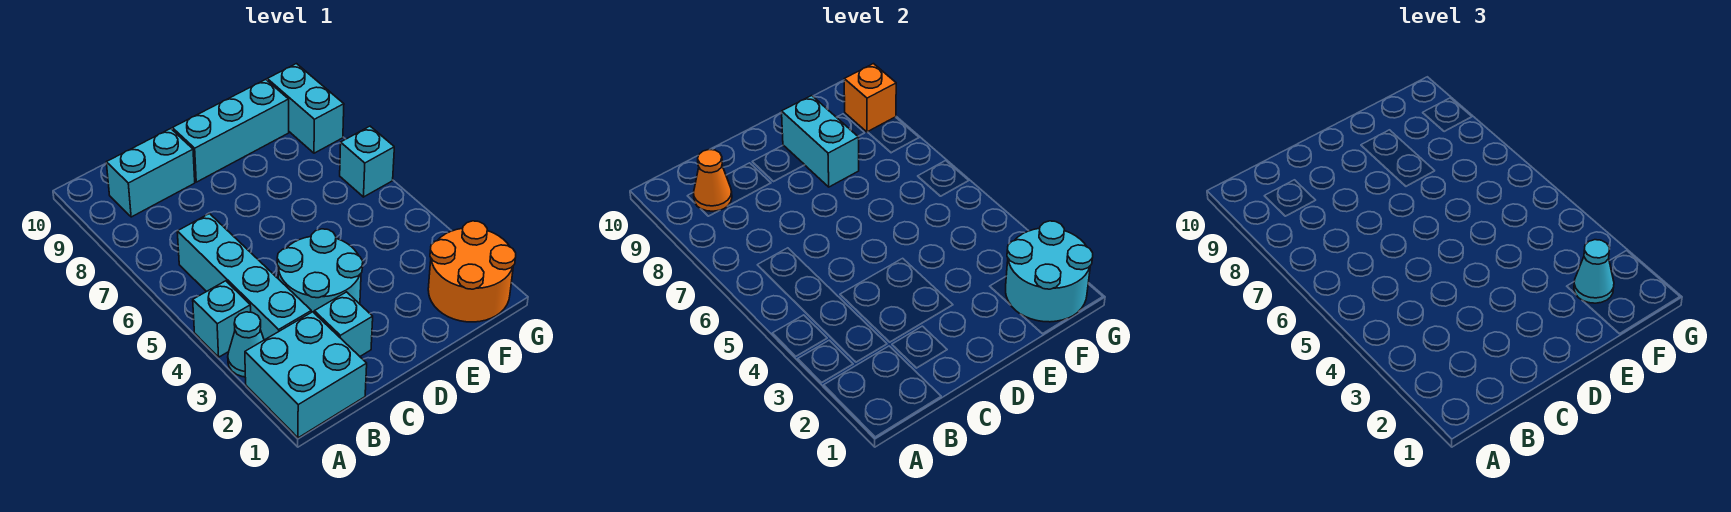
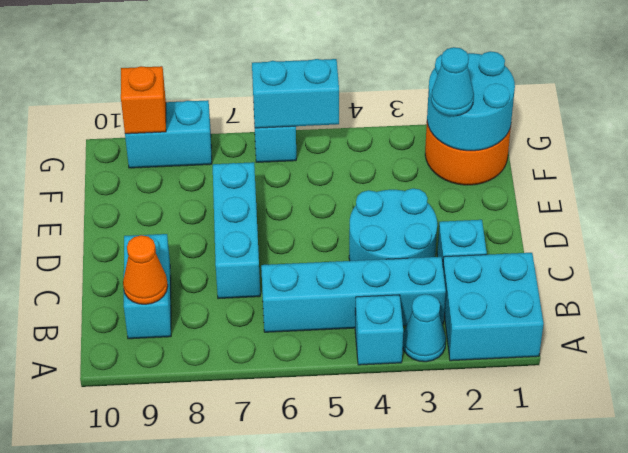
cyan brick D9:F9 level 1 -> cyan brick C7:E7 level 1
cyan brick E8:E9 level 2 -> cyan brick G5:G6 level 2

